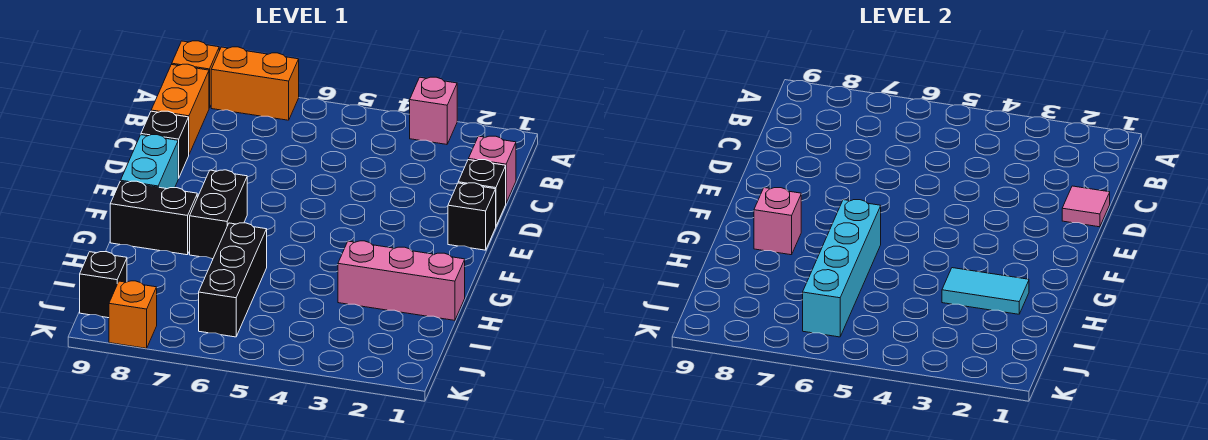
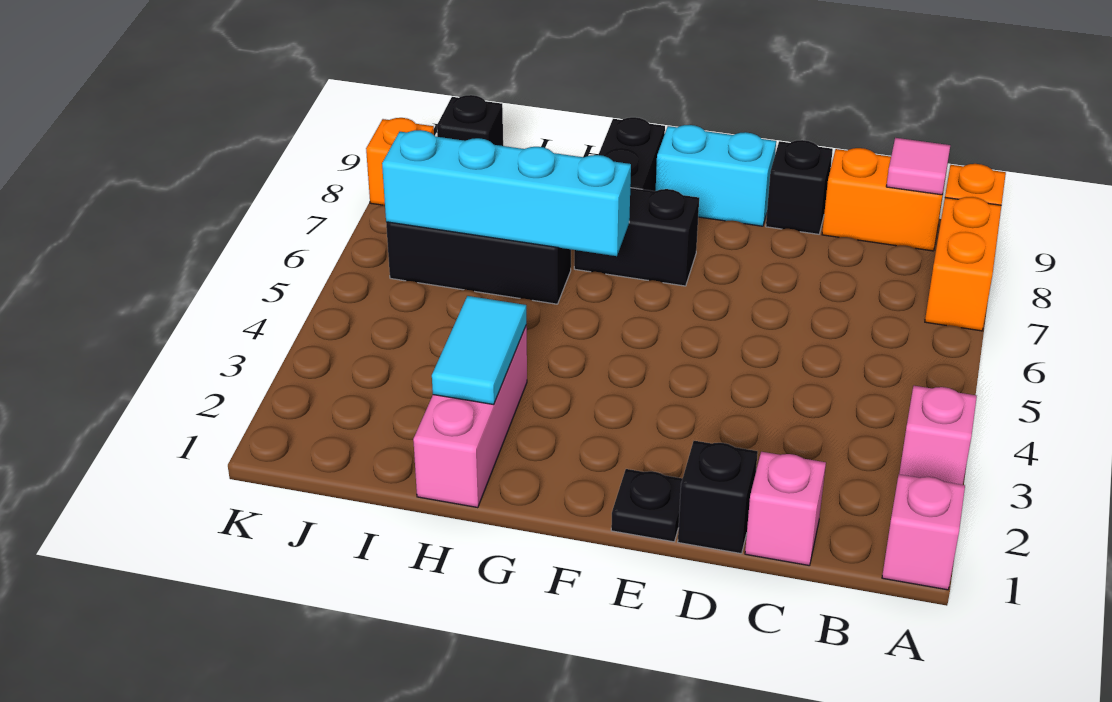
pink tile D1 level 2 -> pink tile B9 level 2
black brick E1 level 1 -> black plate E1 level 1
pink brick G8 level 2 -> pink brick A1 level 1

